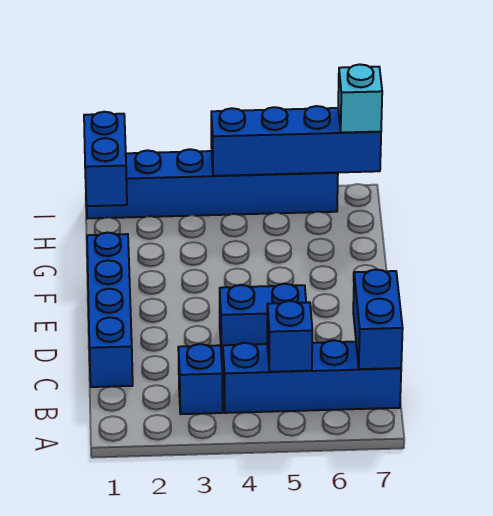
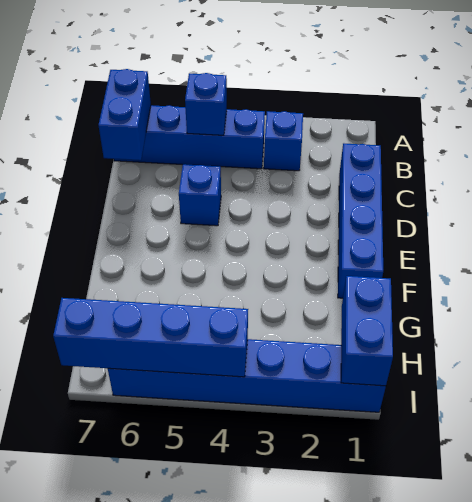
blue brick D4:D5 level 1 -> blue brick D5 level 1
cyan brick I7 level 3 -> none

